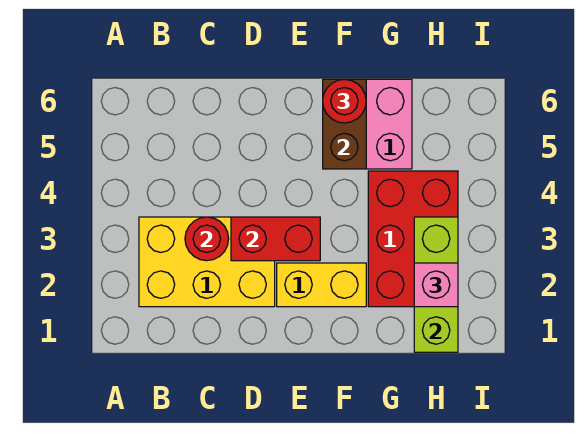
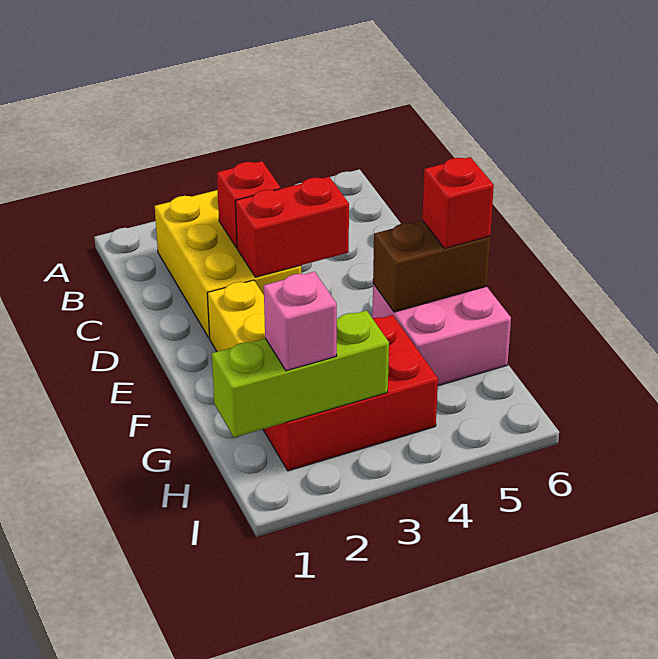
red round brick C3 level 2 -> red brick C3 level 2
red brick D3:E3 level 2 -> red brick D3:D4 level 2
red round brick F6 level 3 -> red brick F6 level 3

